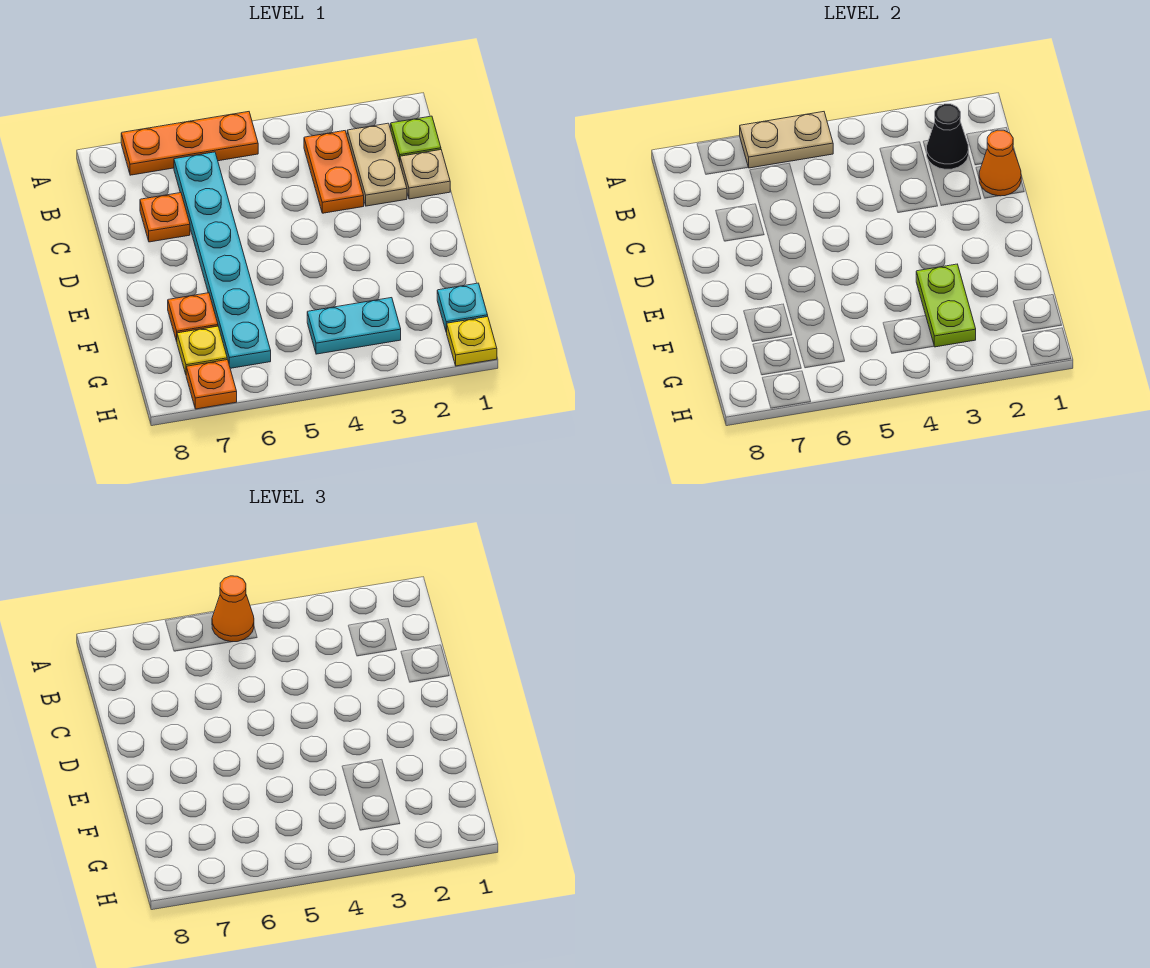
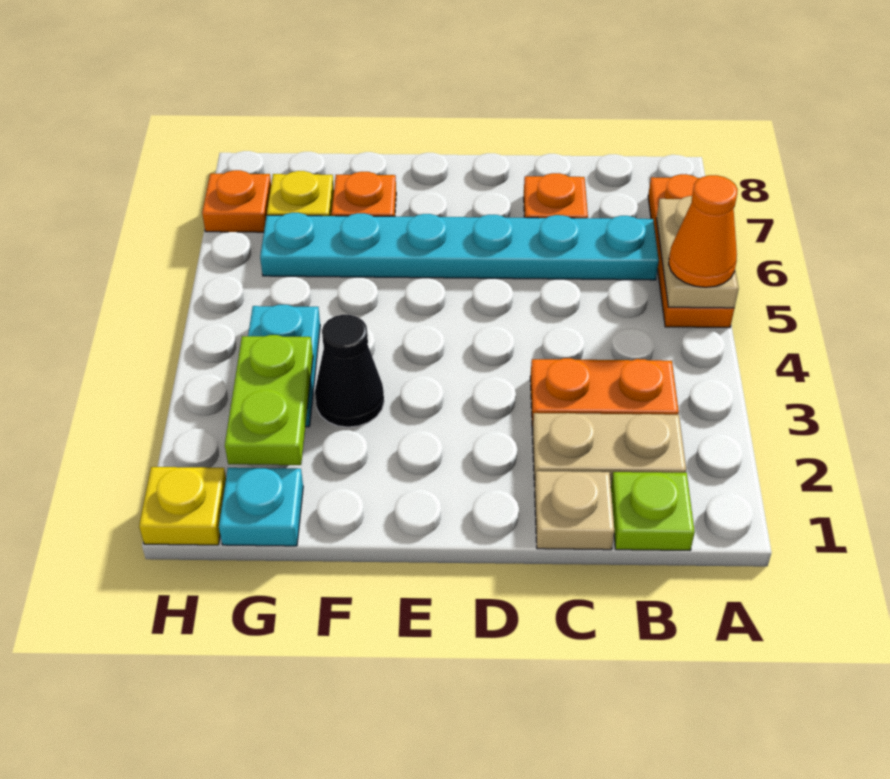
black cone B2 level 2 -> black cone F3 level 1
orange cone C1 level 2 -> none
lime plate F3:G3 level 2 -> lime plate G2:G3 level 2

